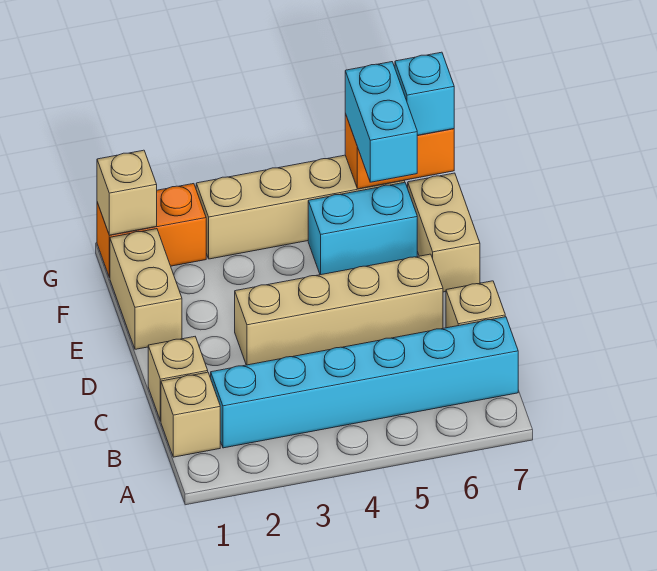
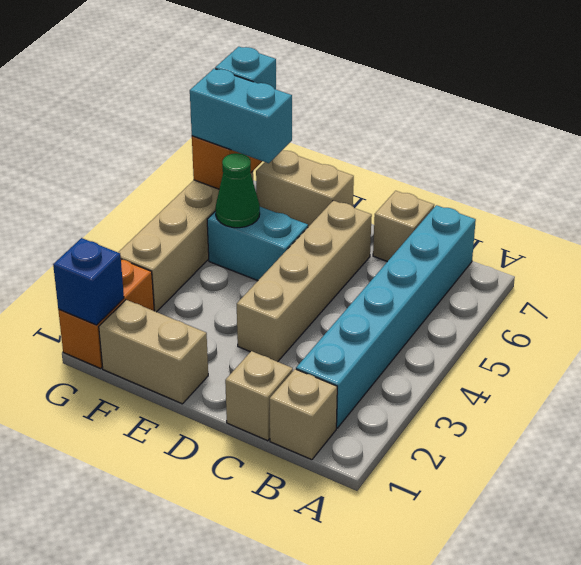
cyan brick F5:F6 level 1 -> cyan brick E5:F5 level 1
none -> green cone F5 level 2
tan brick G1 level 2 -> blue brick G1 level 2

